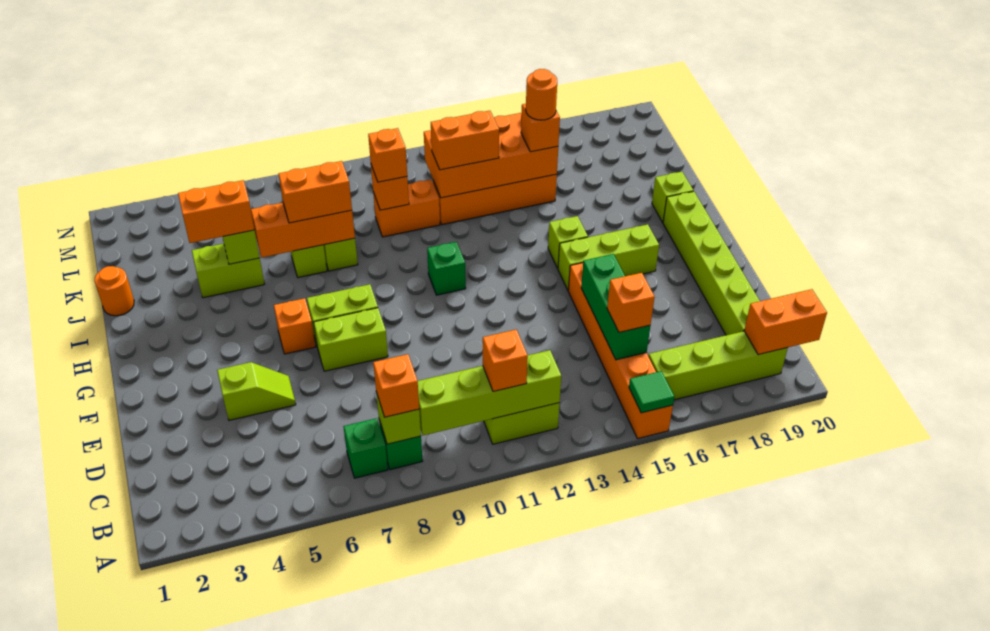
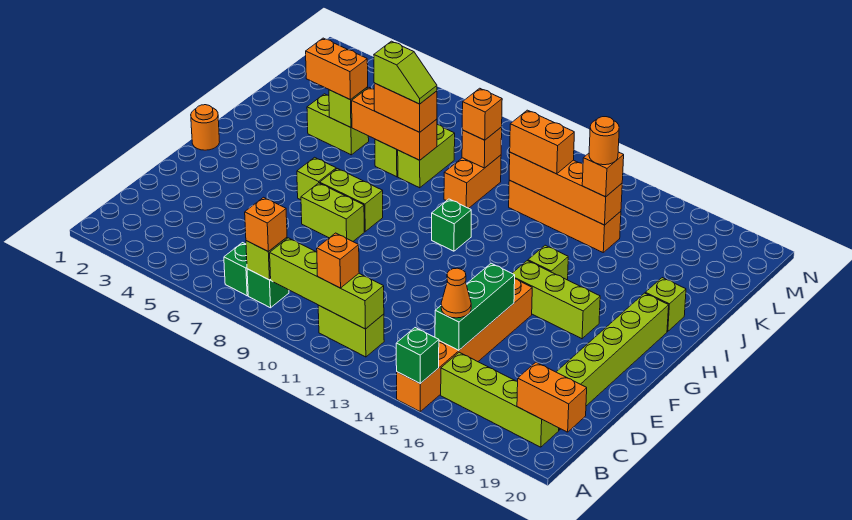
green tile A15 level 2 -> green brick A15 level 2
orange brick C15 level 3 -> orange cone C15 level 3
lime slope E4:E5 level 1 top 4 -> lime slope J7:J8 level 4 top 7
orange brick G6 level 1 -> lime brick G6 level 1
orange round brick J1 level 1 -> orange round brick G1 level 1
orange brick K10:K11 level 1 -> orange brick J10:K10 level 1
orange brick K12:L15 level 2 -> orange brick K12:K15 level 2

